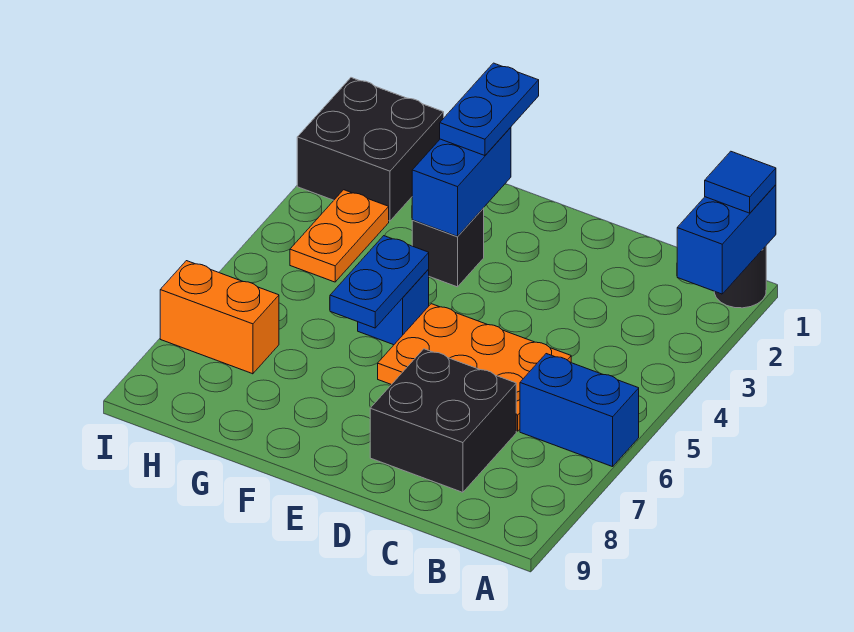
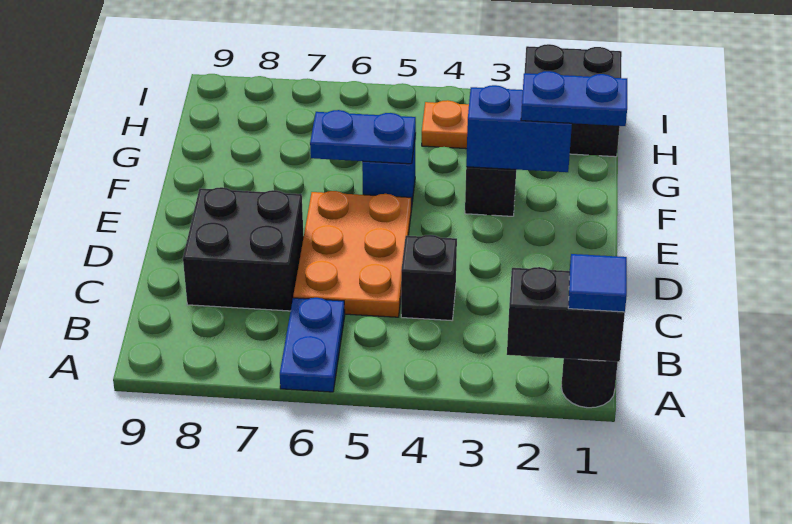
blue brick A1:A2 level 2 -> black brick A1:A2 level 2
blue brick A6:B6 level 1 -> blue plate A6:B6 level 1
none -> black brick C4 level 1
orange brick H7:I7 level 1 -> none

